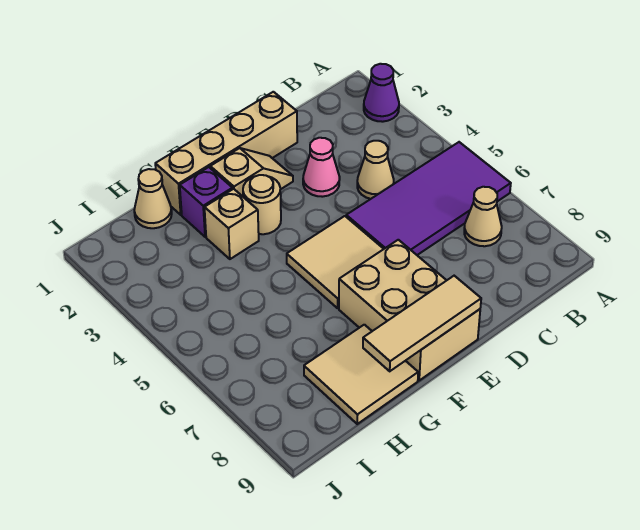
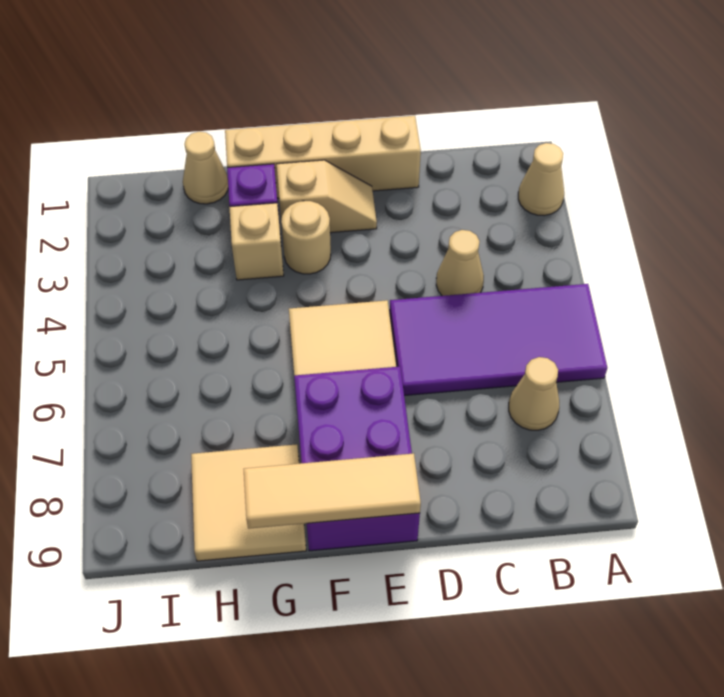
purple cone A2 level 1 -> tan cone A2 level 1
pink cone D3 level 1 -> none
tan brick E7:F9 level 1 -> purple brick E7:F9 level 1

